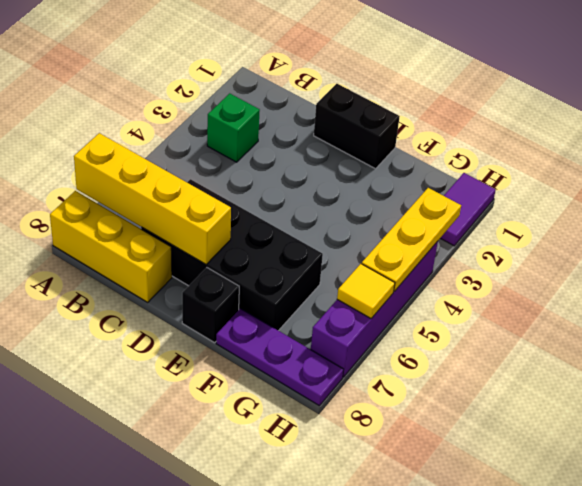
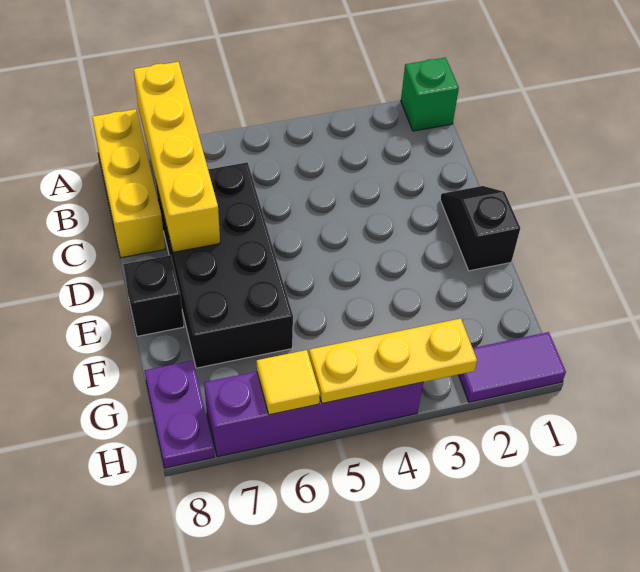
green brick B3 level 1 -> green brick A1 level 1
black brick D1:E1 level 1 -> black slope D1:E1 level 1 top E
purple plate F8:H8 level 1 -> purple plate G8:H8 level 1

